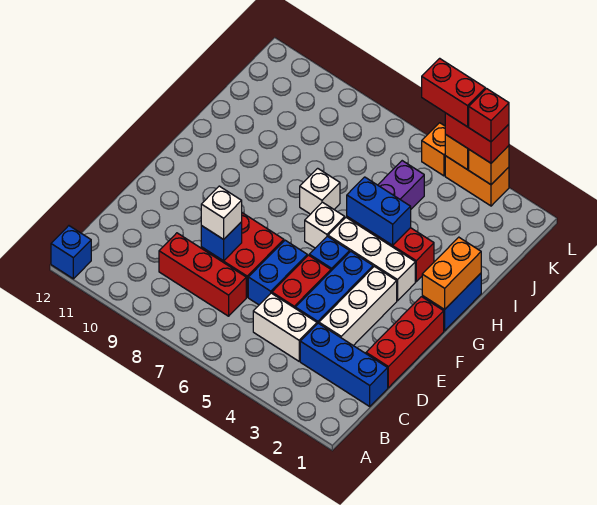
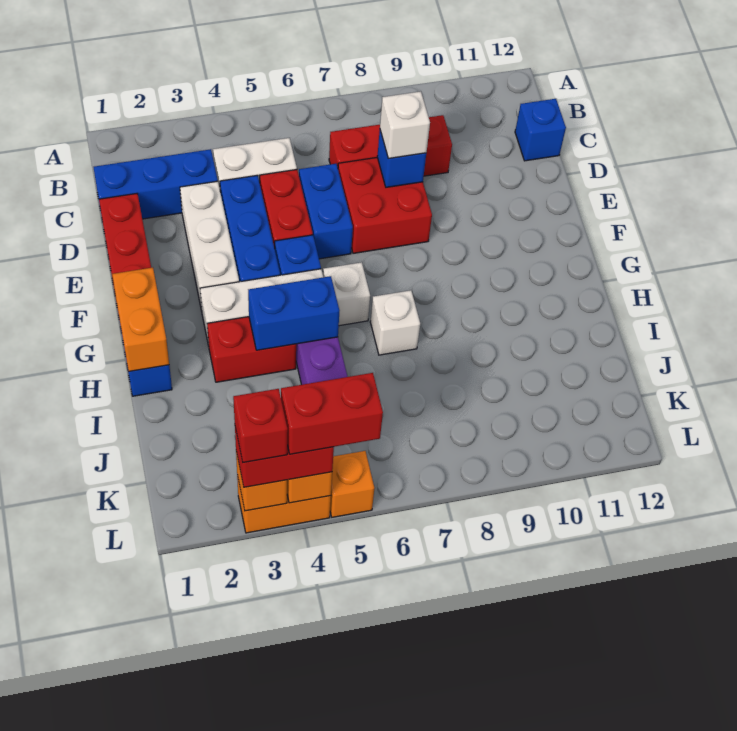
blue brick A12 level 1 -> blue brick C12 level 1

